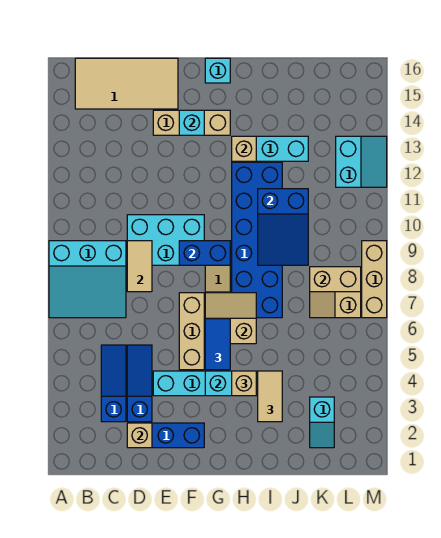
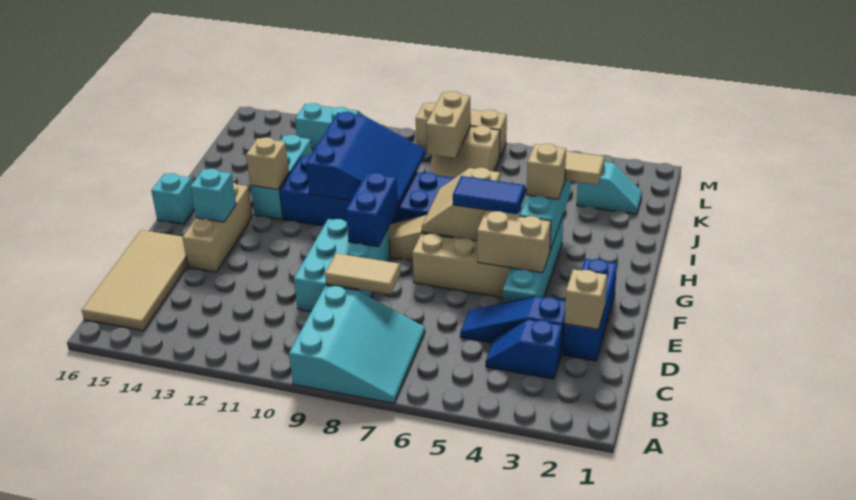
blue slope C3:C5 level 1 top 3 -> blue slope C3:C4 level 1 top 3
none -> tan brick F4:F5 level 2
blue slope I9:J11 level 2 top 11 -> blue slope H9:J11 level 2 top 11

